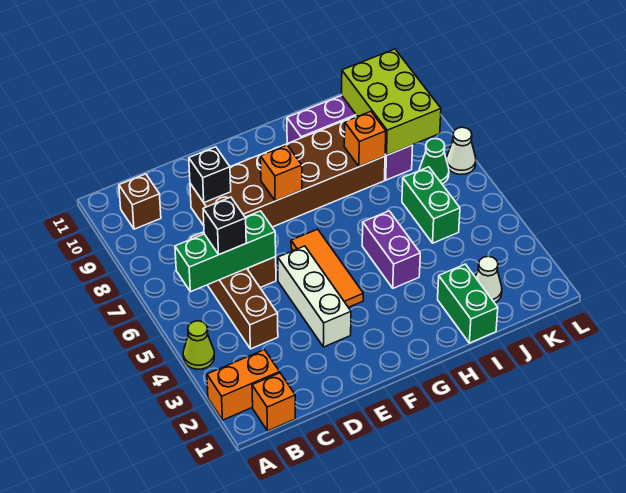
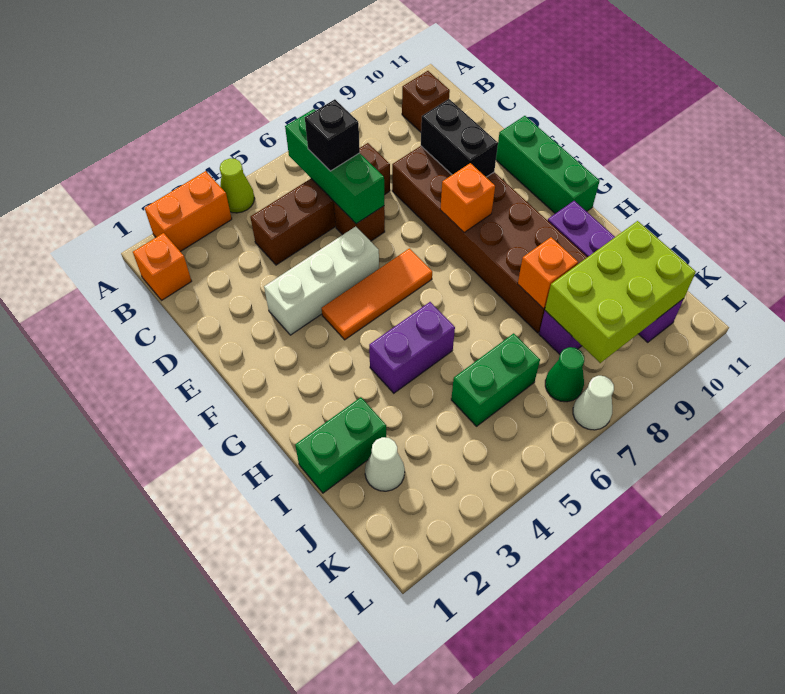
orange brick A2:B2 level 1 -> orange brick A2:A3 level 1
black brick D9 level 2 -> black brick D9:E9 level 2
none -> green brick E11:G11 level 1

